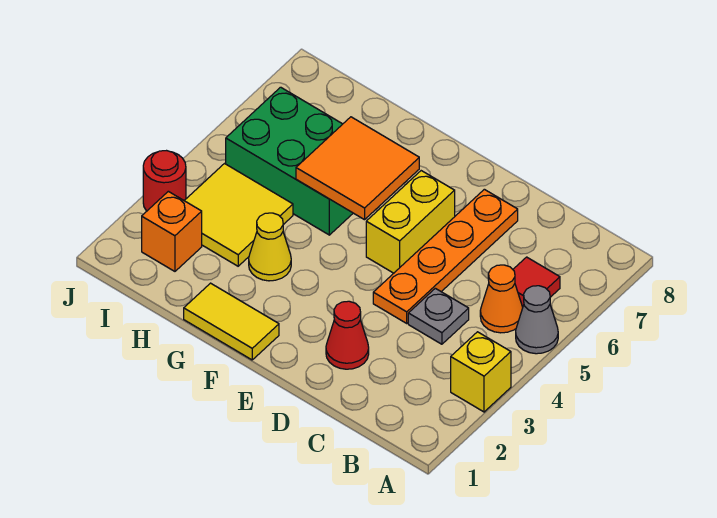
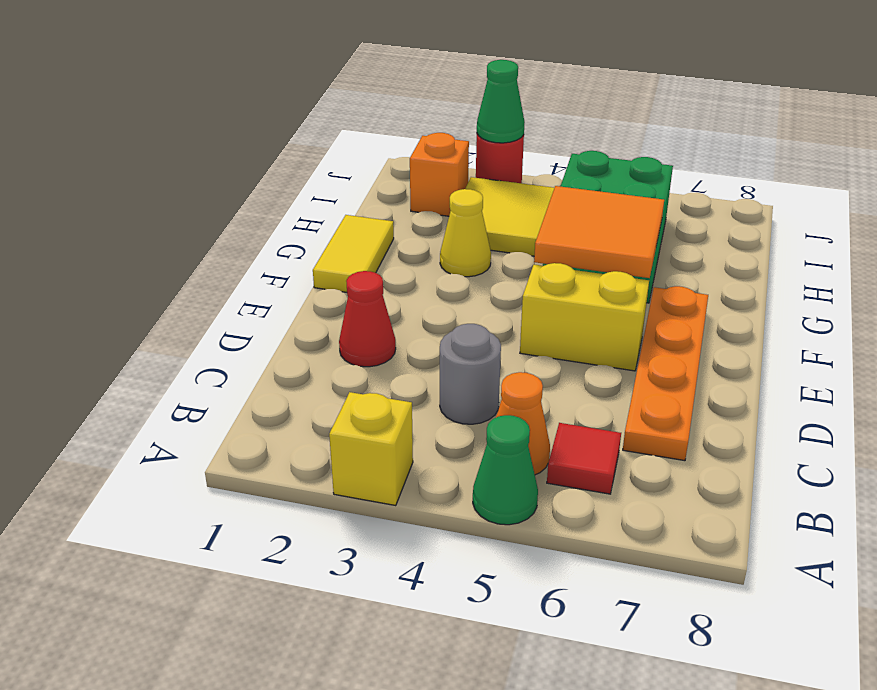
grey cone A5 level 1 -> green cone A5 level 1
grey plate C4 level 1 -> grey round brick C4 level 1
orange plate D4:D7 level 1 -> orange plate C7:F7 level 1
none -> green cone J3 level 2

